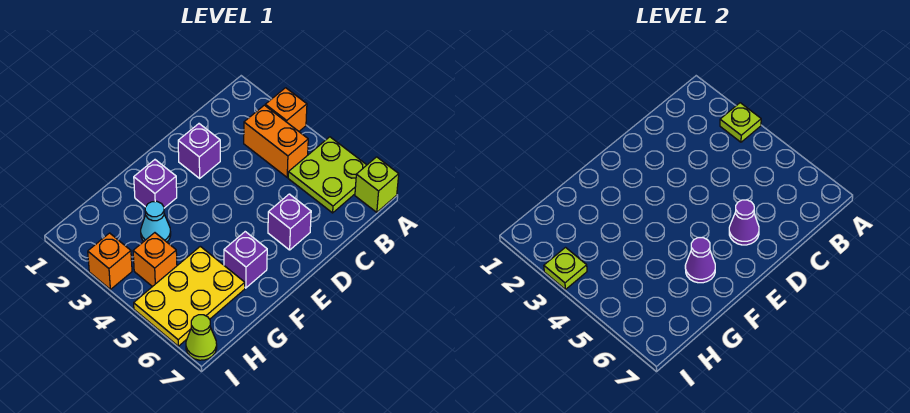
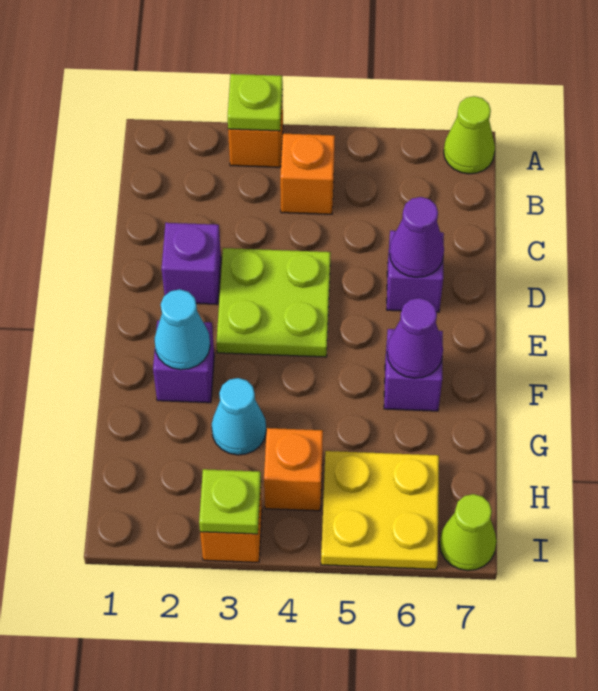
lime plate A5:B6 level 1 -> lime plate D3:E4 level 1
lime brick A7 level 1 -> lime cone A7 level 1
orange brick B3:B4 level 1 -> orange brick B4 level 1
none -> cyan cone F2 level 2
yellow plate G5:I6 level 1 -> yellow plate H5:I6 level 1

